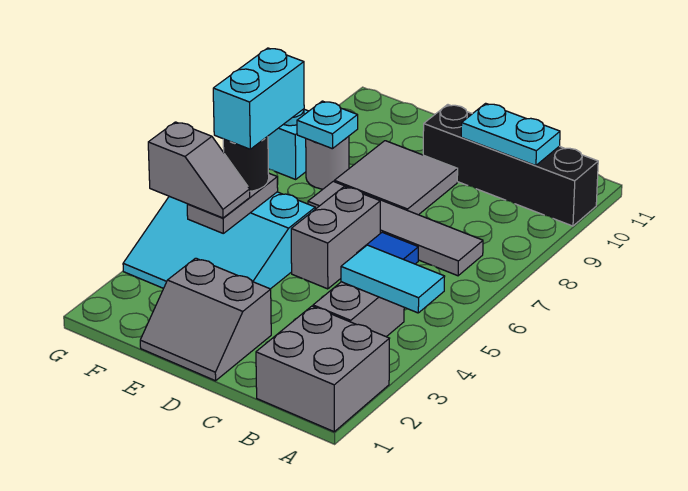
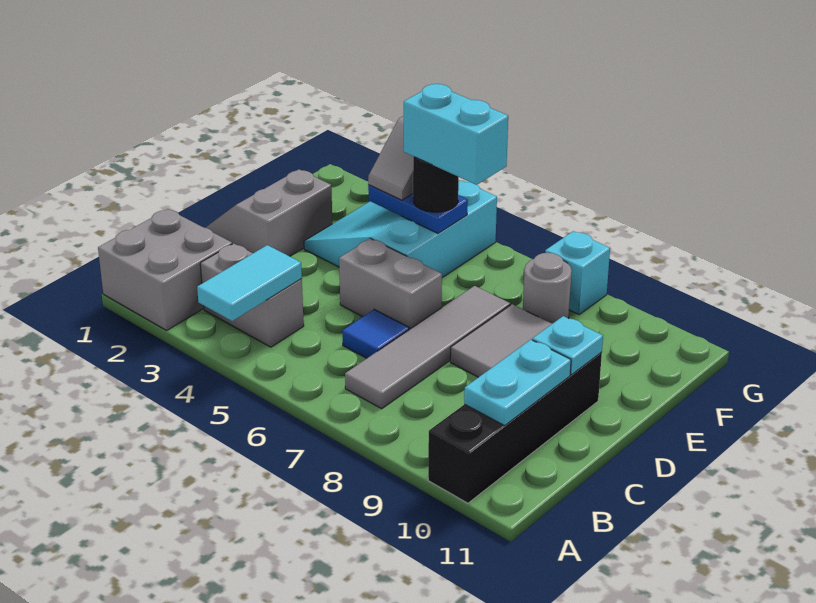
grey plate F4:F5 level 2 -> blue plate F4:F5 level 2
cyan plate F8 level 2 -> cyan plate D10 level 2

